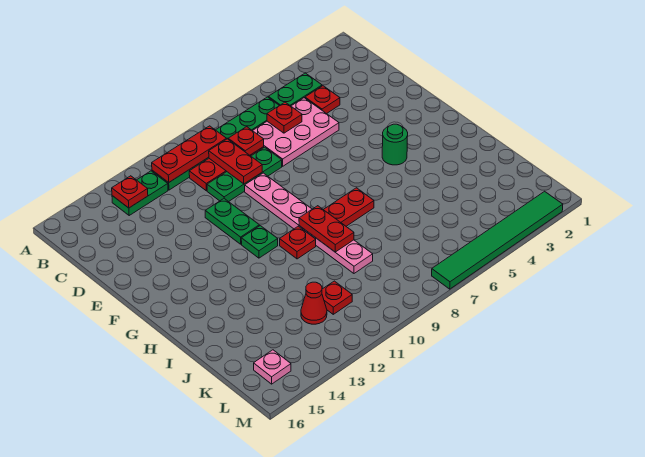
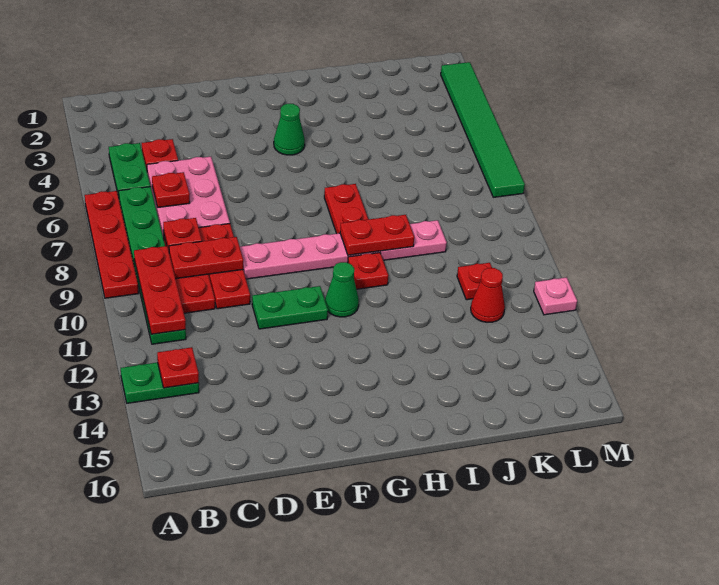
none -> red plate A6:A9 level 1
green plate B12:B13 level 1 -> green plate A13:B13 level 1
green plate D8:D10 level 1 -> red plate D8:D10 level 1
green round brick G4 level 1 -> green cone G4 level 1
green plate G11 level 1 -> green cone G11 level 1
pink plate L15 level 1 -> pink plate M12 level 1

